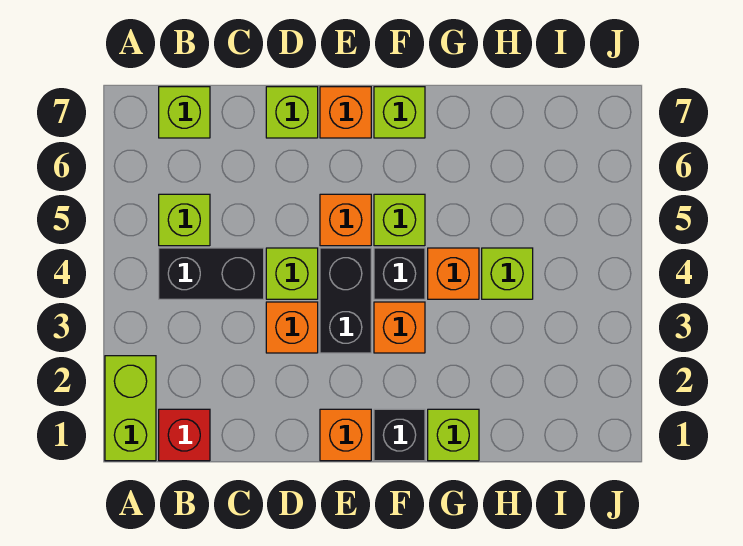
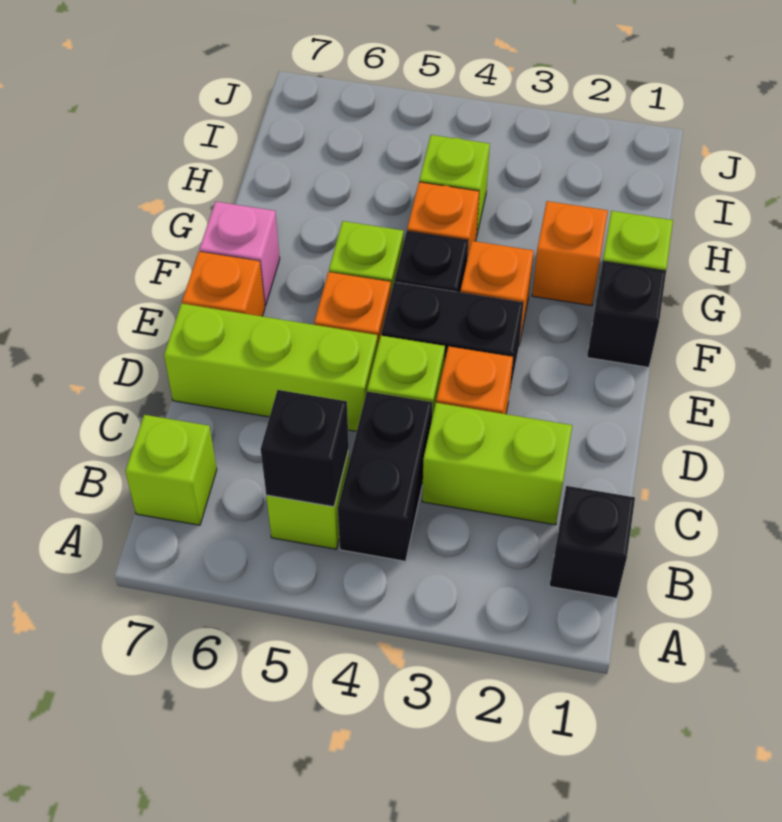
lime brick A1:A2 level 1 -> lime brick C2:C3 level 1
red brick B1 level 1 -> black brick B1 level 1
none -> black brick B5 level 2
lime brick D7 level 1 -> lime brick D5:D7 level 1
orange brick E1 level 1 -> orange brick G2 level 1
lime brick F7 level 1 -> pink brick F7 level 1

